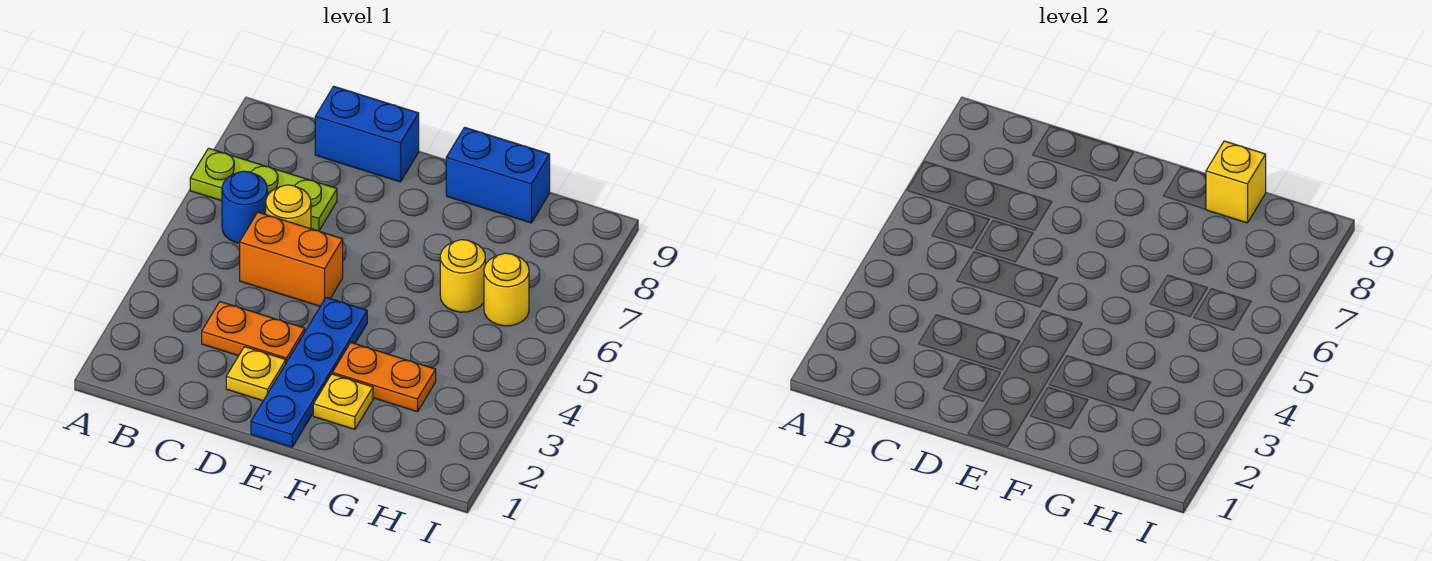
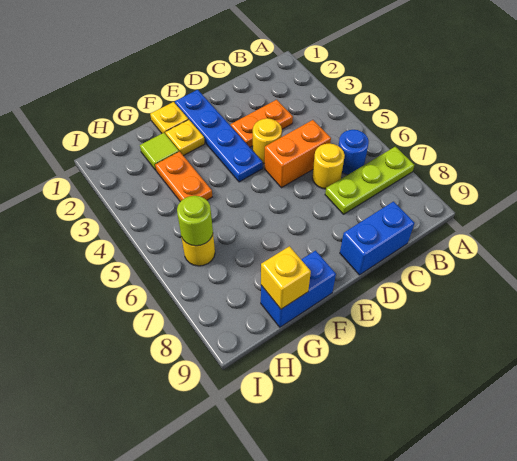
yellow plate D2 level 1 -> yellow plate F1 level 1
orange plate F3:G3 level 1 -> orange plate G3:G4 level 1
none -> lime tile G2 level 1
yellow round brick G6 level 1 -> yellow round brick D4 level 1
none -> lime round brick H6 level 2

